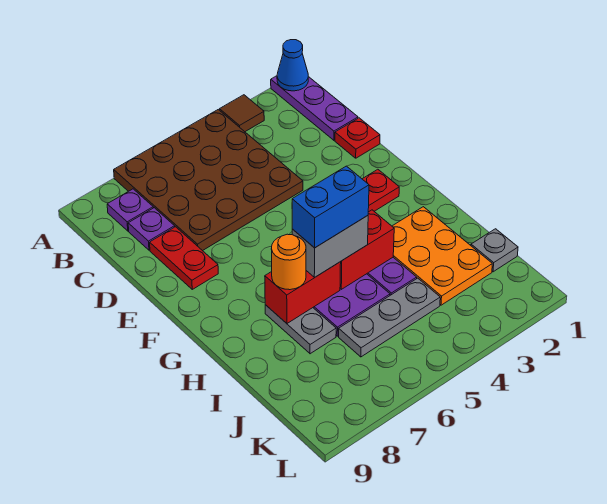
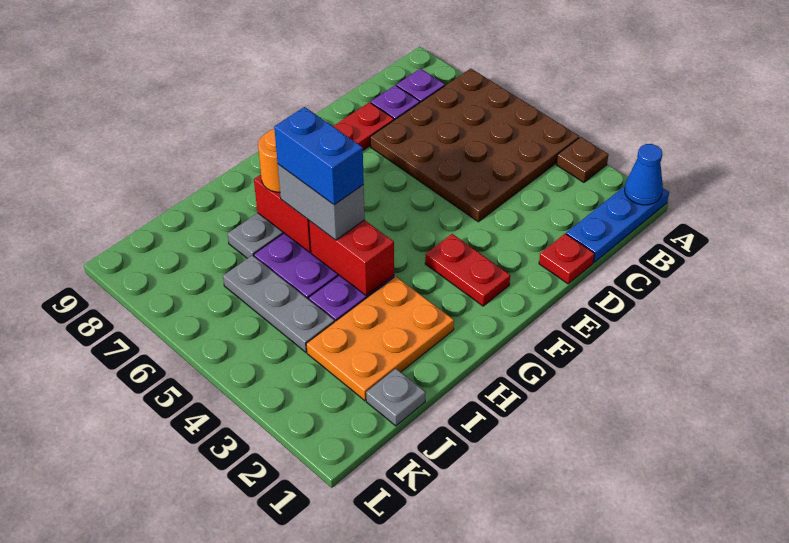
purple plate A1:C1 level 1 -> blue plate A1:C1 level 1
brown tile A3 level 1 -> brown plate A3 level 1

